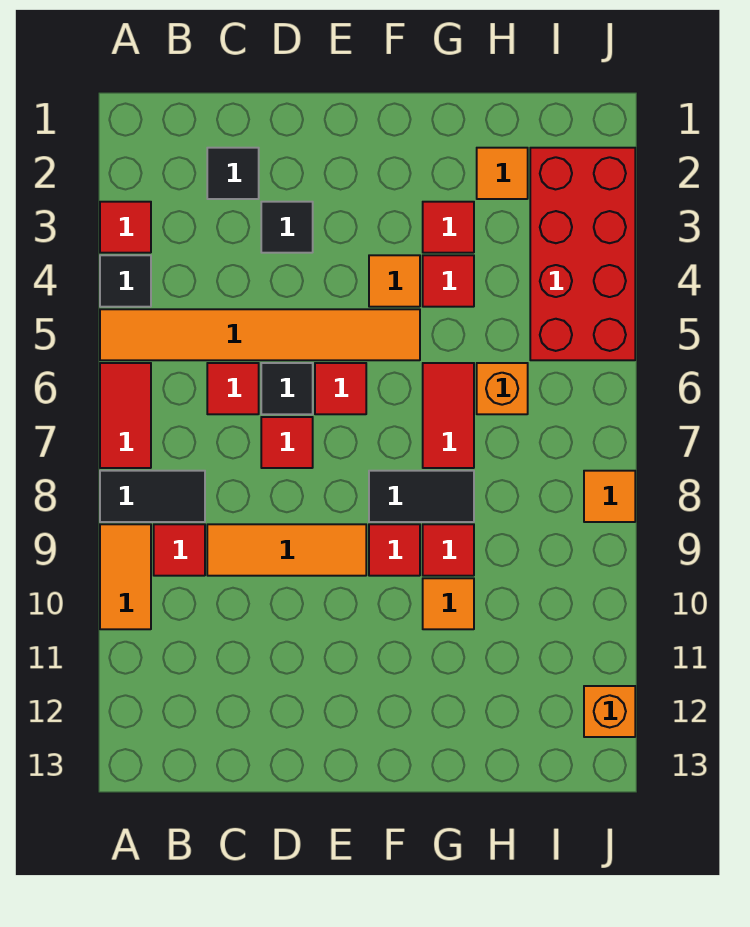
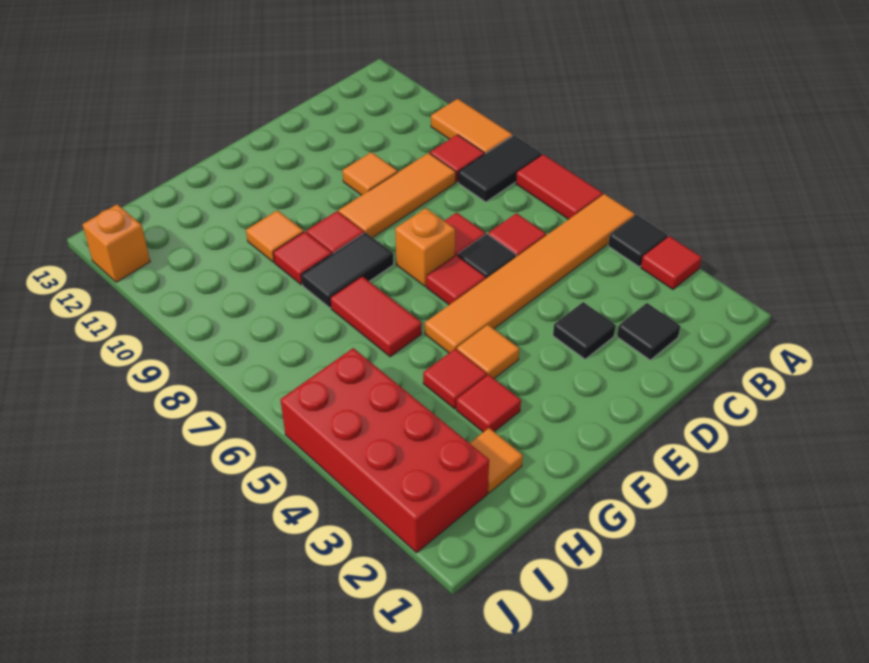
orange brick H6 level 1 -> orange brick E7 level 1
orange tile J8 level 1 -> orange tile D10 level 1

